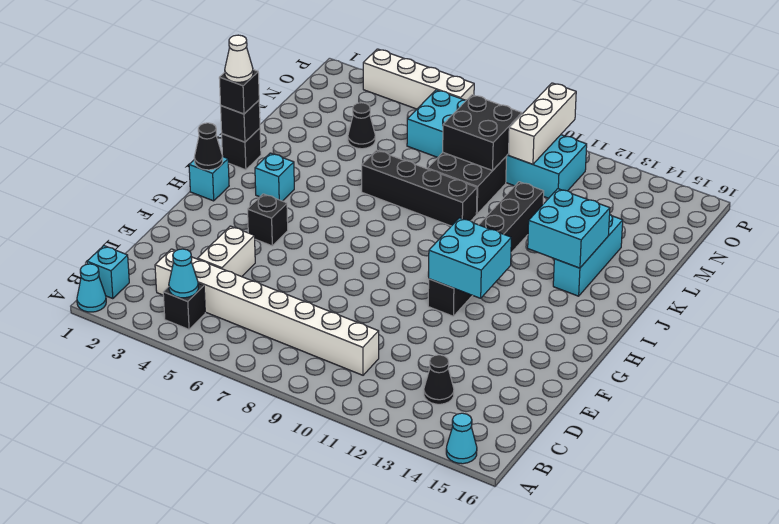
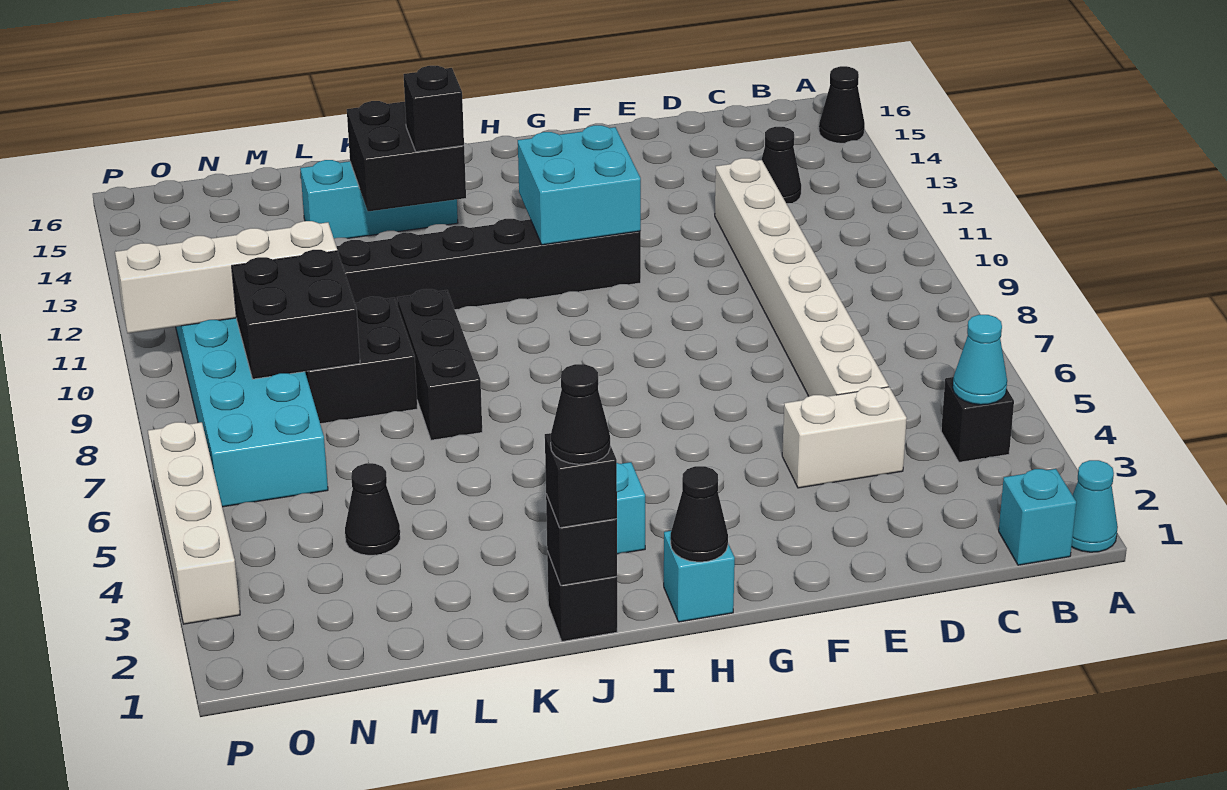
cyan cone A15 level 1 -> black cone A15 level 1
white brick C3:C10 level 1 -> white brick D5:D12 level 1
black brick G4 level 1 -> black brick J13 level 3
white cone J1 level 4 -> black cone J1 level 4
cyan brick J13:K14 level 2 -> black brick J13:K14 level 2
black brick K6:K9 level 1 -> black brick K7:K9 level 1
white brick N10:P10 level 2 -> white brick M10:P10 level 2

